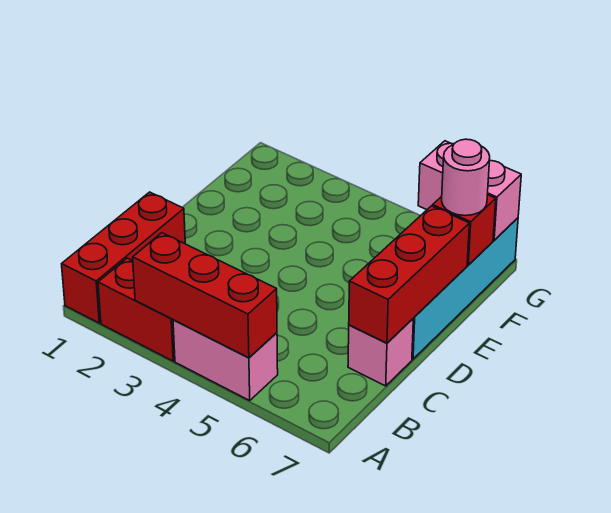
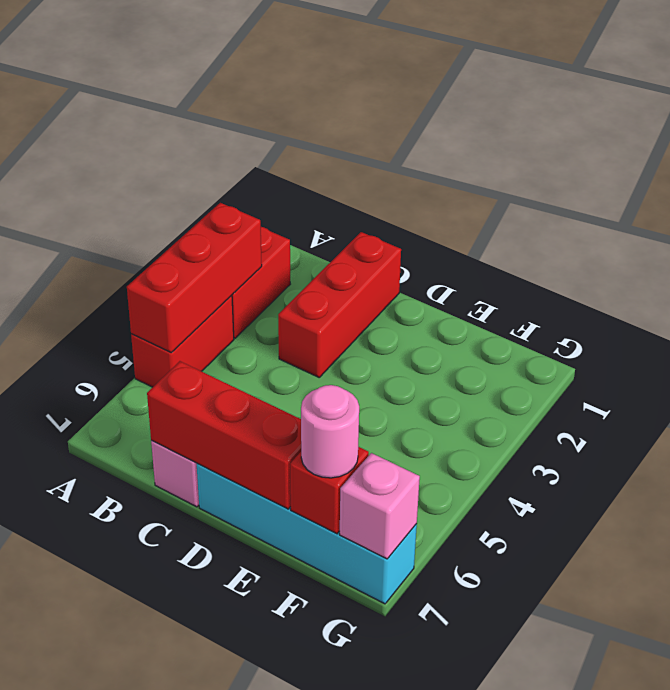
red brick A1:C1 level 1 -> red brick C1:C3 level 1
pink brick A4:A5 level 1 -> red brick A4:A5 level 1
pink brick G6:G7 level 2 -> pink brick G7 level 2

